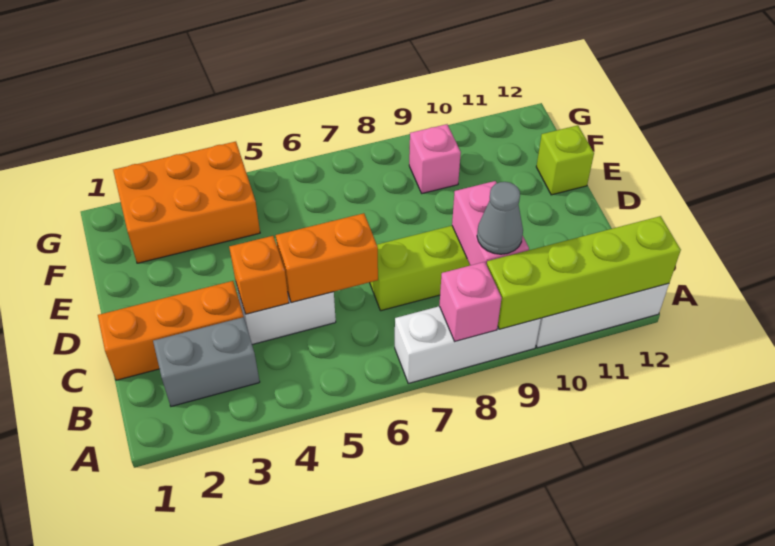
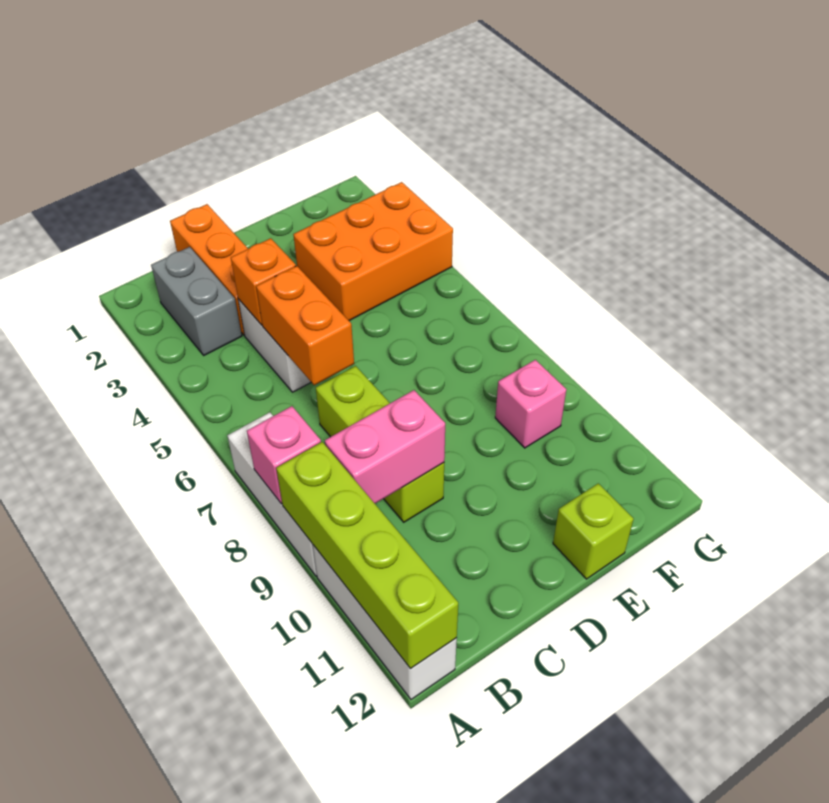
grey cone B9 level 3 -> none
orange brick F2:G4 level 1 -> orange brick E3:G4 level 1

